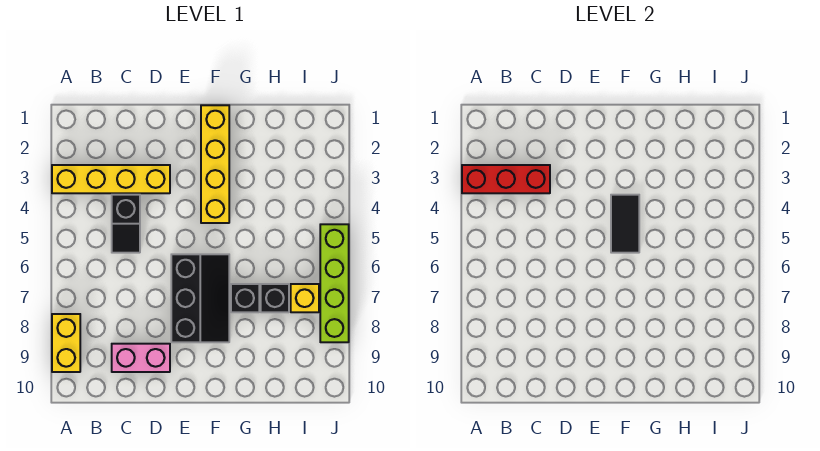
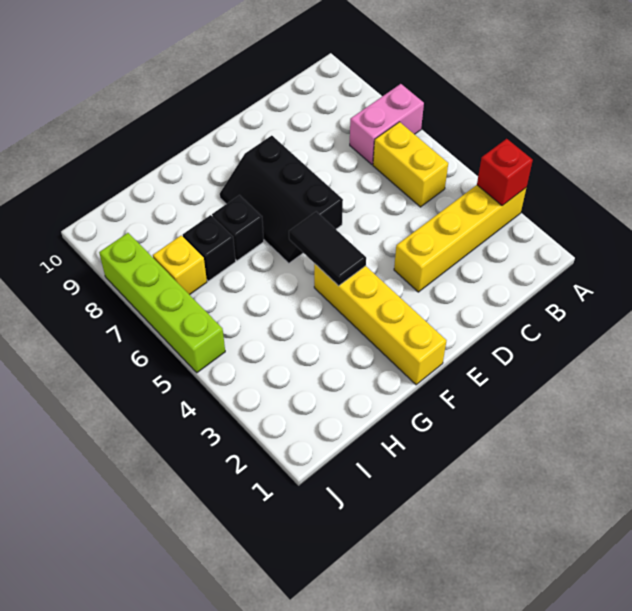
red brick A3:C3 level 2 -> red brick A3 level 2
yellow brick A8:A9 level 1 -> yellow brick B5:B6 level 1
black slope C4:C5 level 1 top 4 -> none
pink brick C9:D9 level 1 -> pink brick A7:B7 level 1

